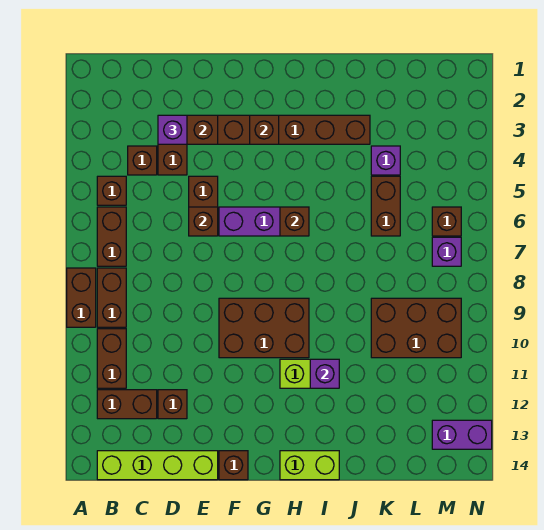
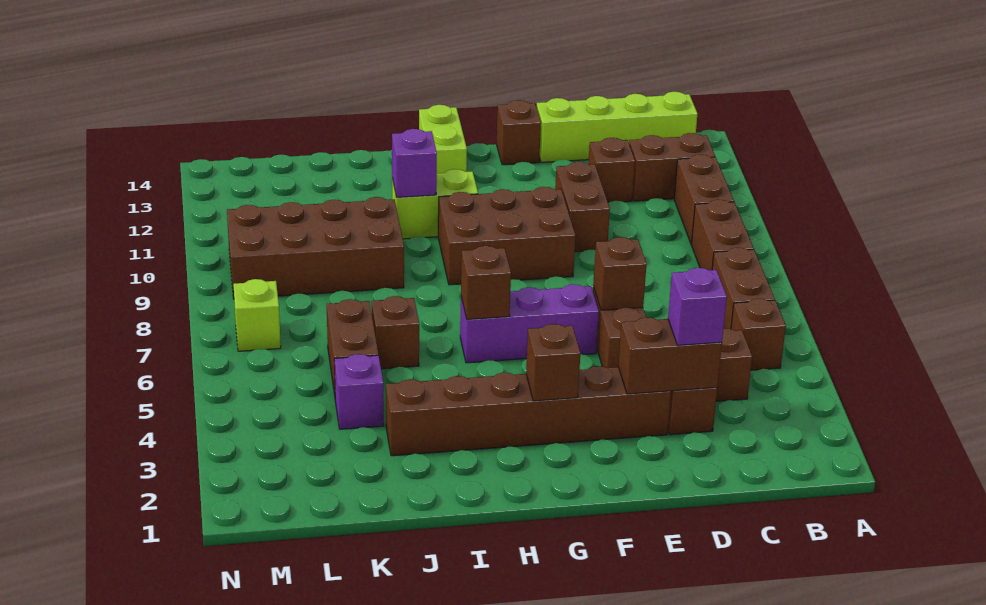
brown brick A8:A9 level 1 -> brown brick E10:E11 level 1
lime brick H14:I14 level 1 -> lime brick H13:H14 level 1
brown brick K9:M10 level 1 -> brown brick J9:M10 level 1
brown brick M6 level 1 -> brown brick J6 level 1
purple brick M7 level 1 -> lime brick M7 level 1
purple brick M13:N13 level 1 -> none

